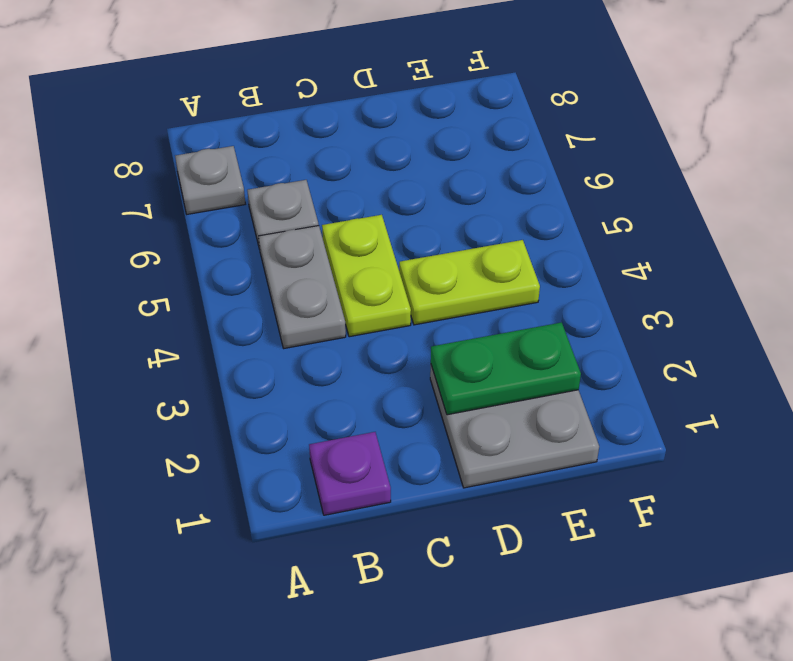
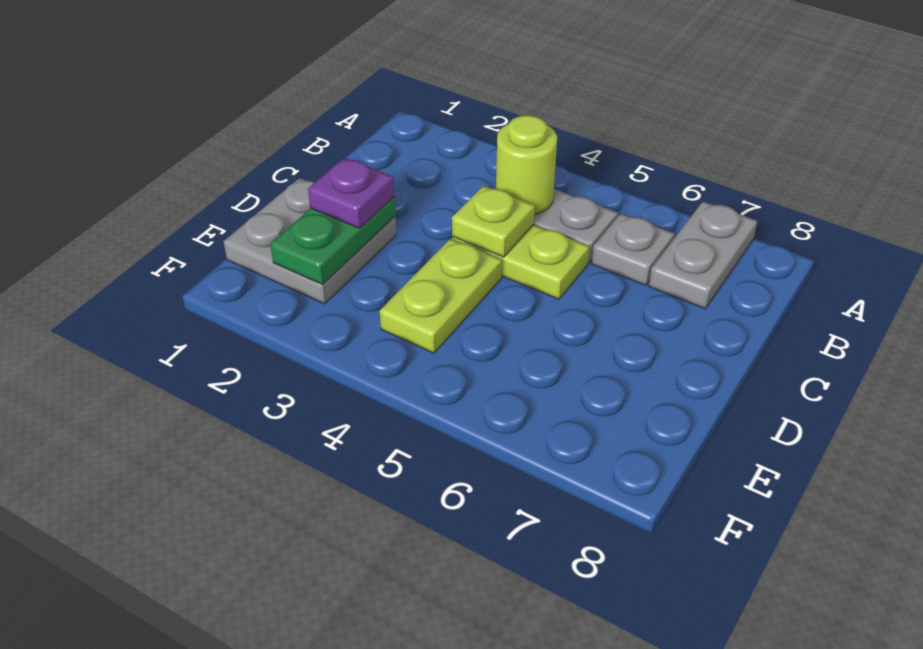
grey plate A7 level 1 -> grey plate A7:B7 level 1
purple plate B1 level 1 -> purple plate D2 level 3
none -> lime round brick B4 level 2
none -> lime plate C4 level 2

